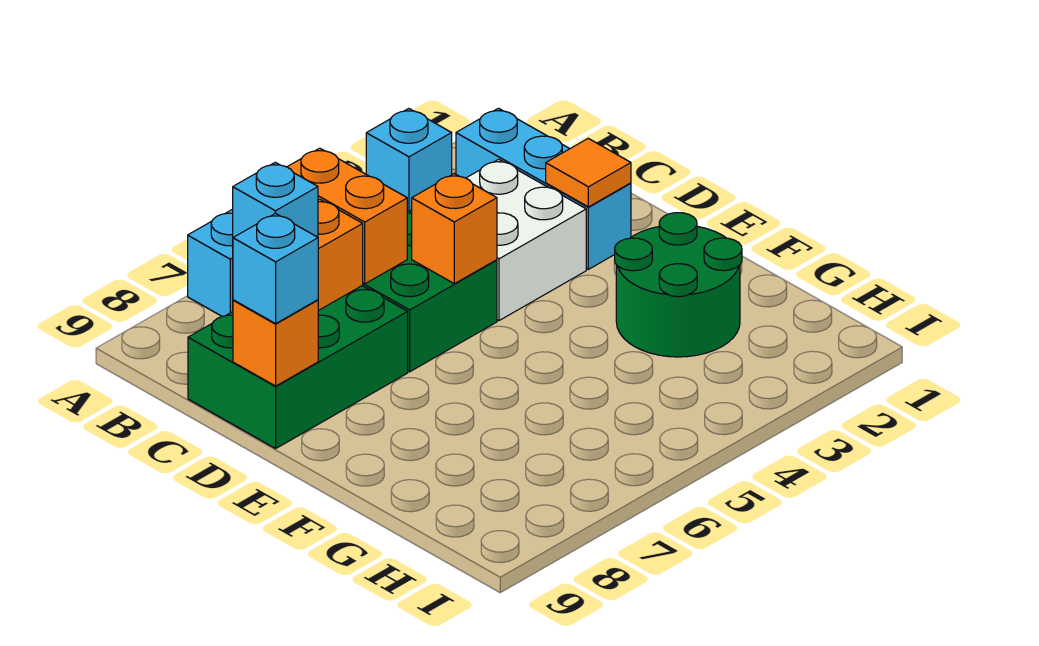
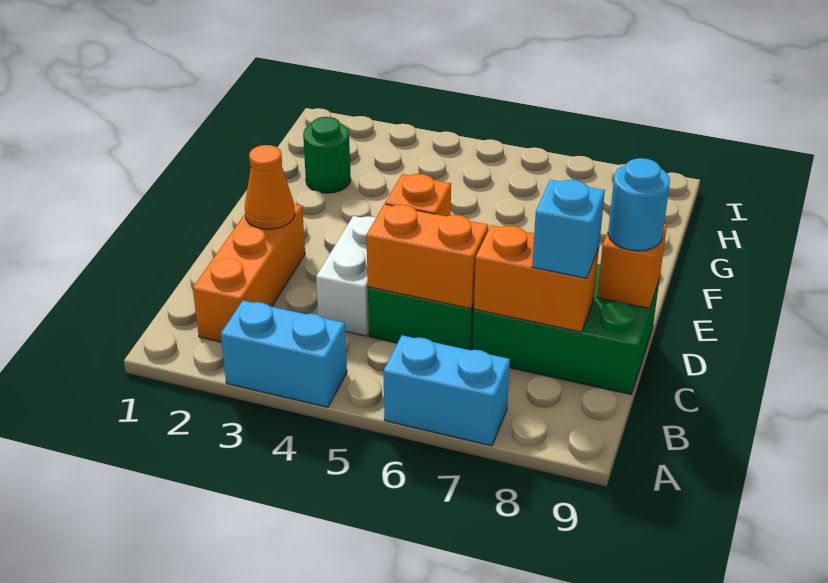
cyan brick A3 level 1 -> cyan brick A3:A4 level 1
cyan brick B2:D2 level 1 -> orange brick B2:D2 level 1
orange brick B6:C6 level 2 -> orange brick C5:C6 level 2
white brick C3:D4 level 1 -> white brick C4:D4 level 1
orange tile D2 level 2 -> orange cone D2 level 2
cyan brick D9 level 3 -> cyan round brick D9 level 3
green round brick F2:G3 level 1 -> green round brick G2 level 1

